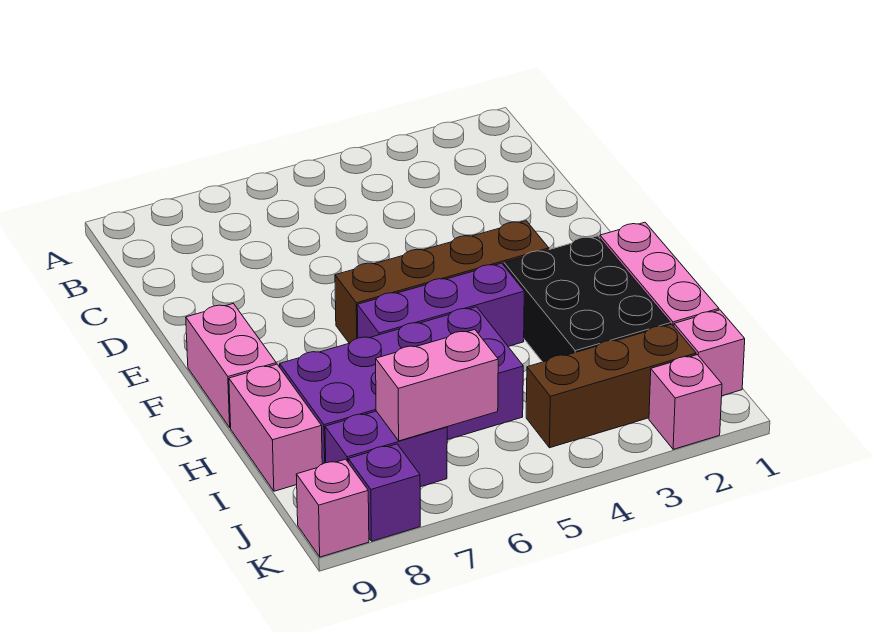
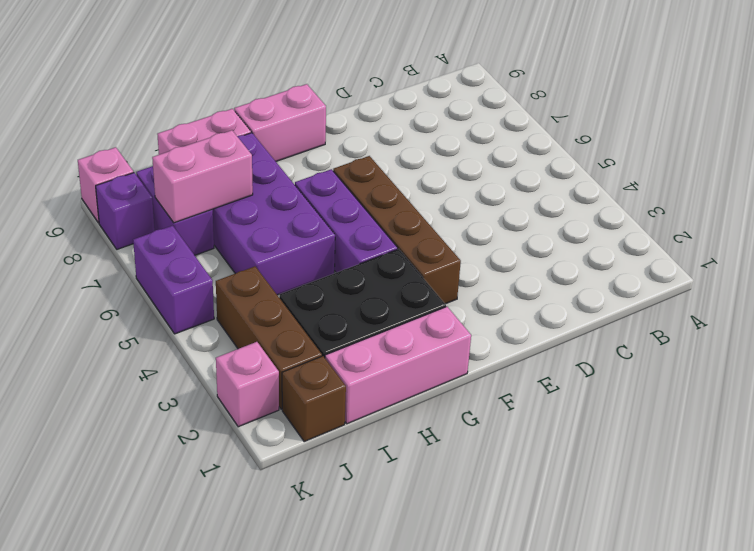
pink brick J1 level 1 -> brown brick J1 level 1
pink brick J6:J7 level 2 -> pink brick I7:J7 level 2
none -> purple brick K5:K6 level 1

